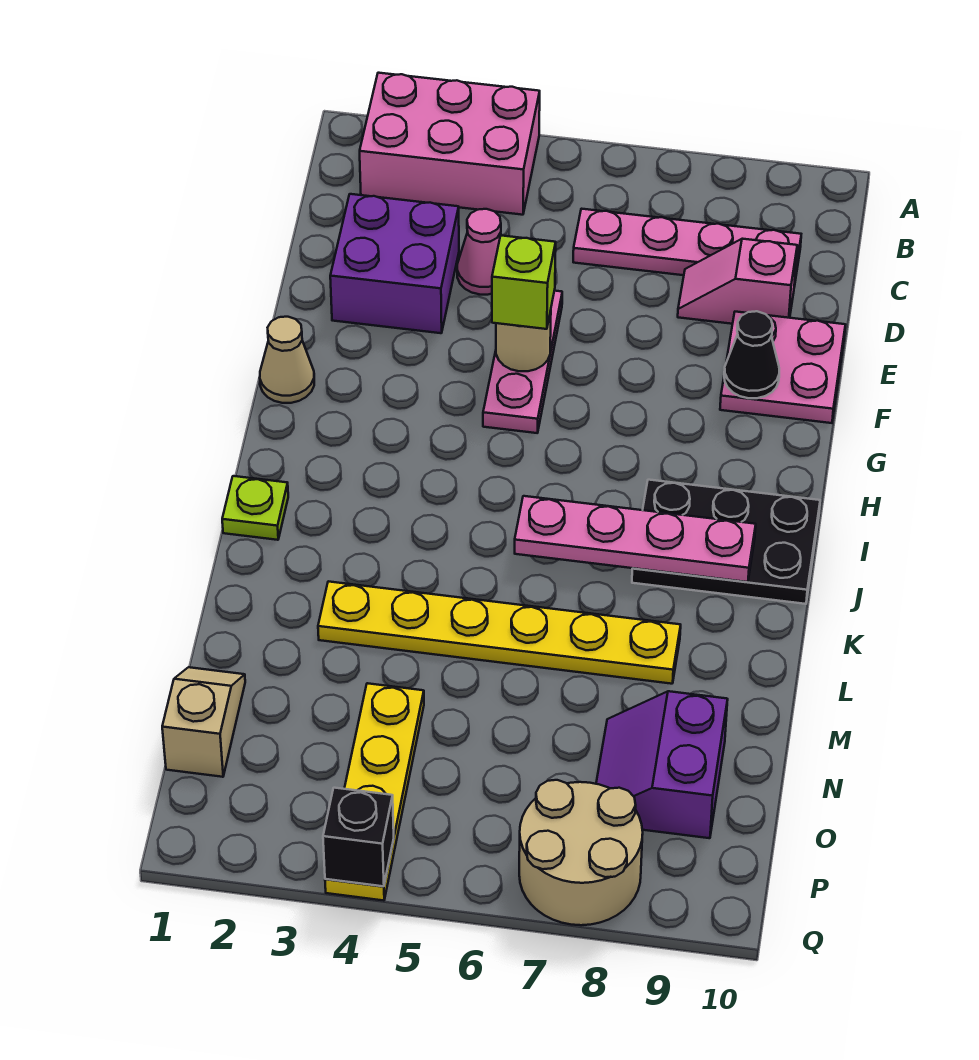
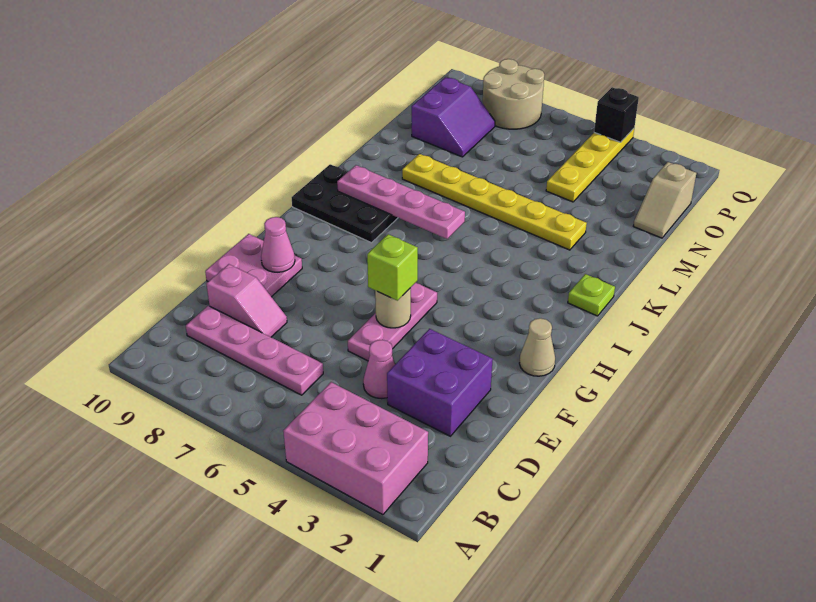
black cone F9 level 2 -> pink cone F9 level 2

